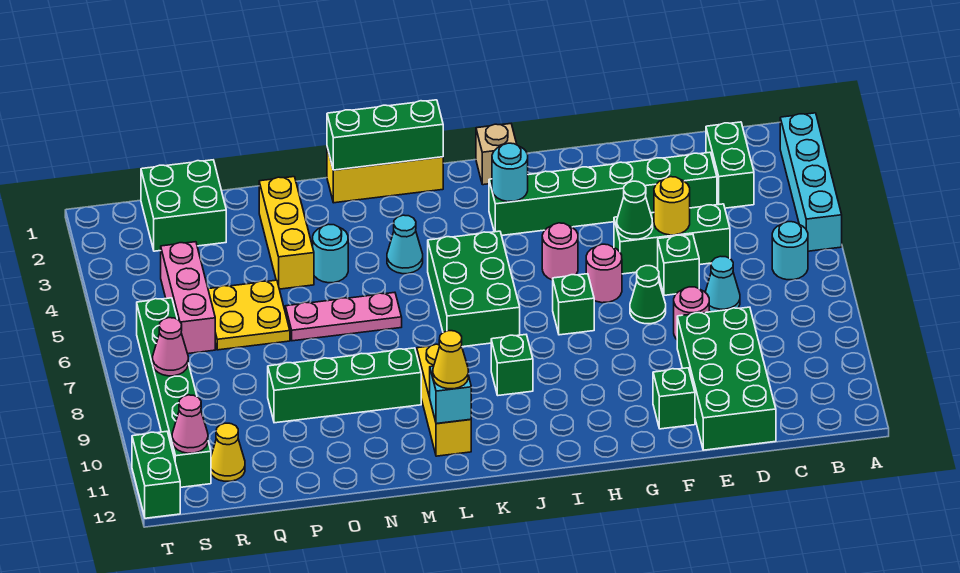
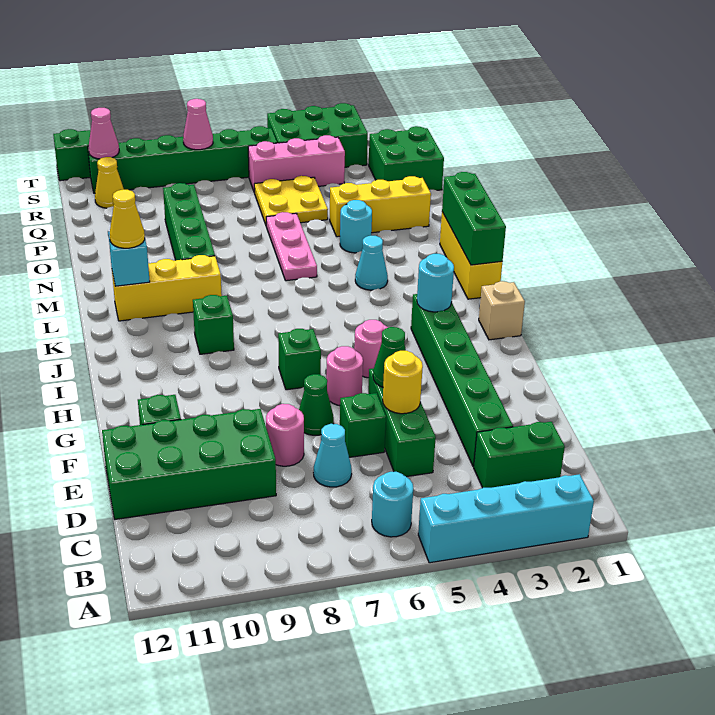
green brick J5:K7 level 1 -> green brick S3:T5 level 1

